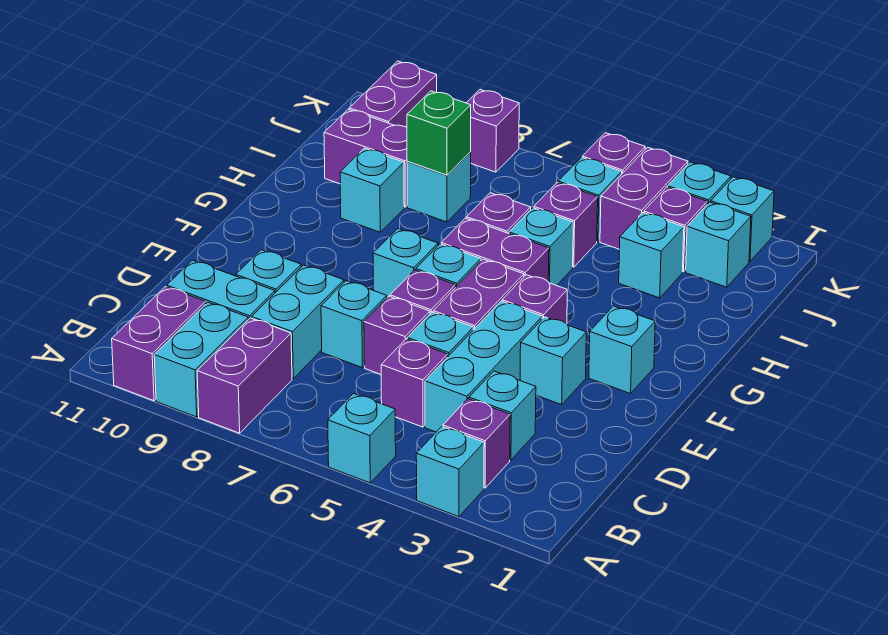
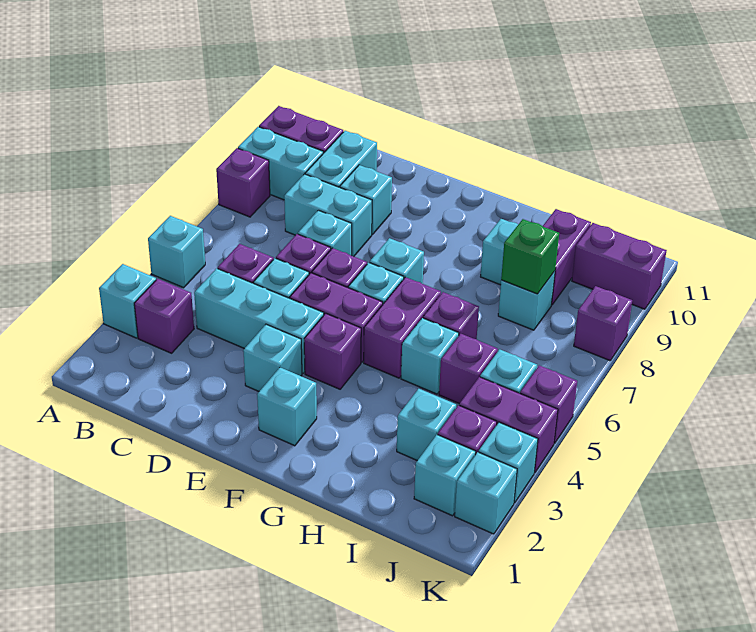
purple brick A8:B8 level 1 -> purple brick A8 level 1
cyan brick C3 level 1 -> none

